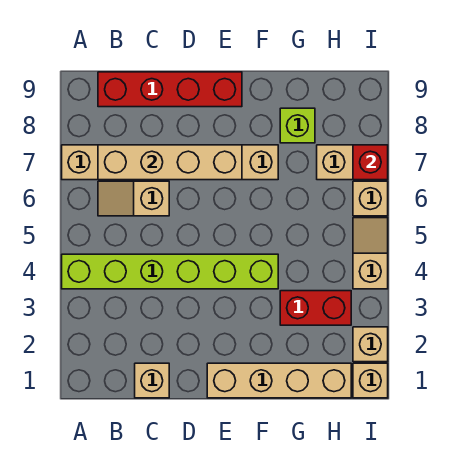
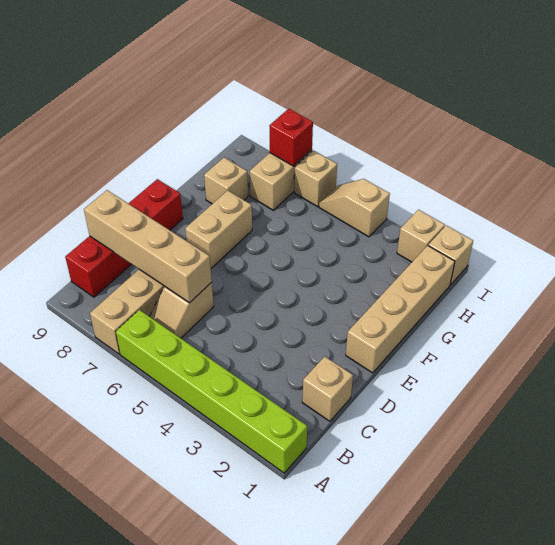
lime brick A4:F4 level 1 -> lime brick A1:A6 level 1
tan brick B7:E7 level 2 -> tan brick C6:C9 level 2
red brick G3:H3 level 1 -> none
lime brick G8 level 1 -> tan brick G8 level 1

